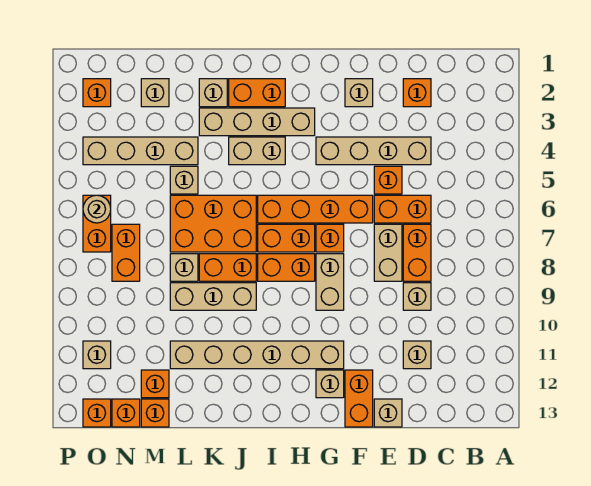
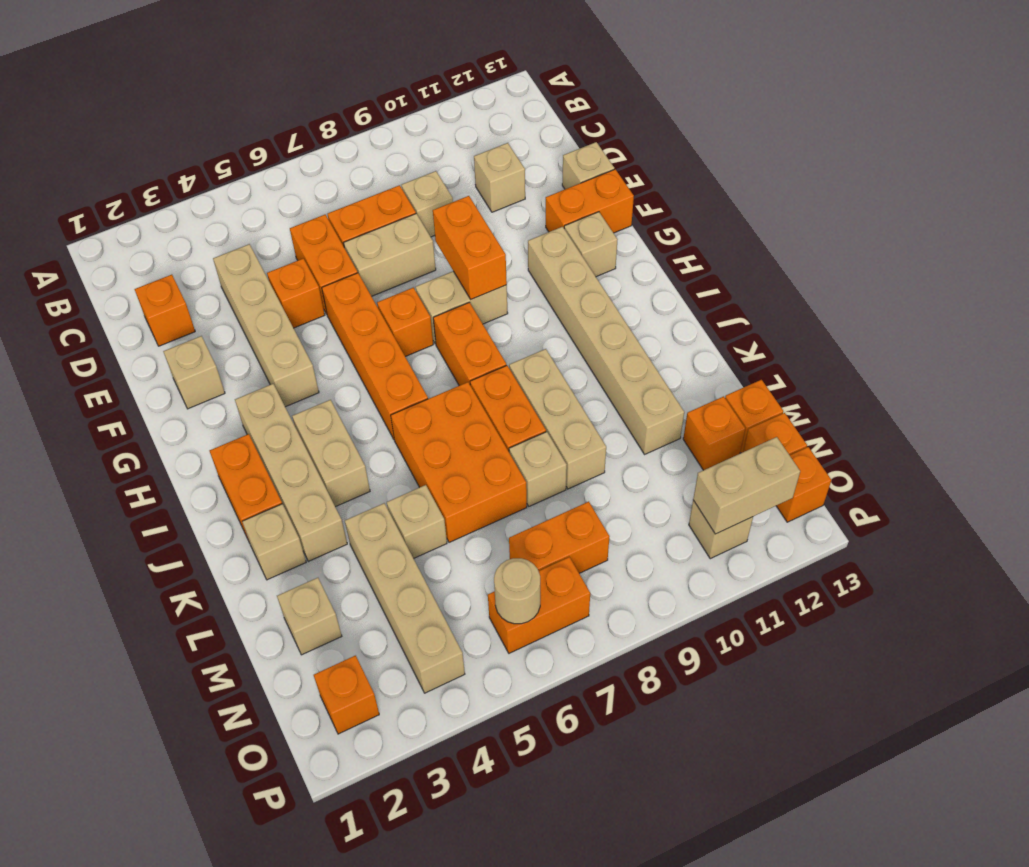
orange brick H7:I7 level 1 -> orange brick F9:G9 level 2
none -> tan brick O11:O12 level 2

